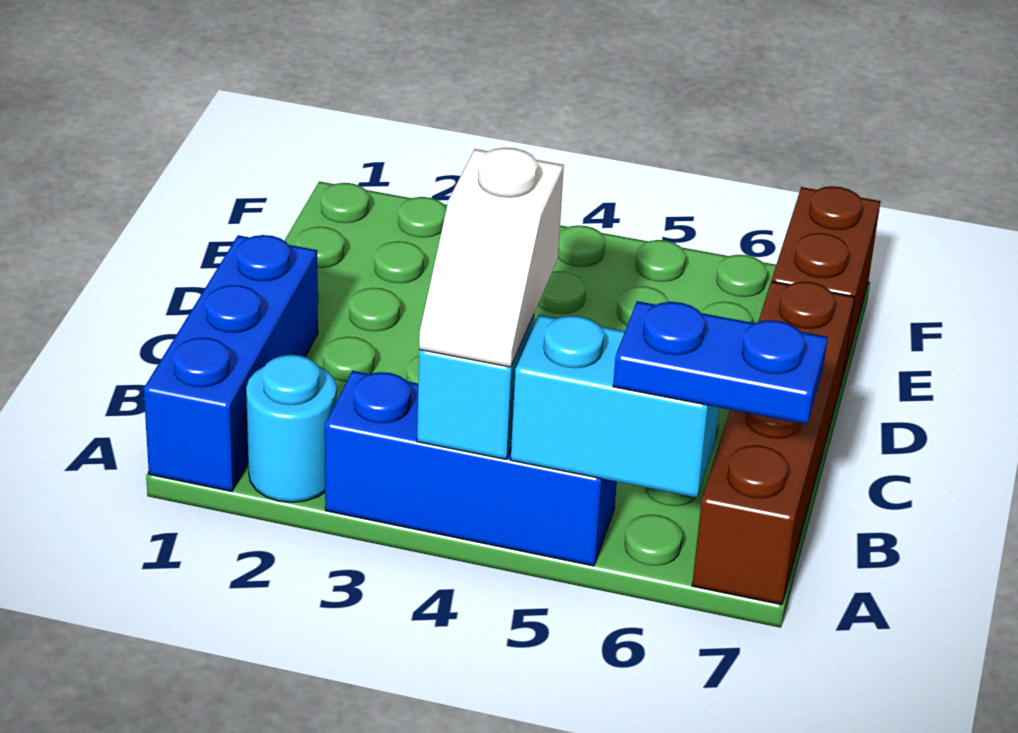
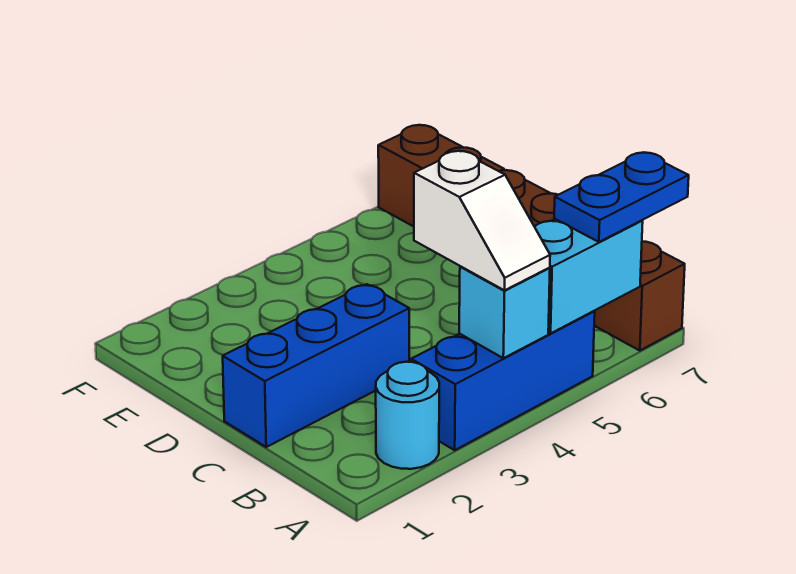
blue brick A1:C1 level 1 -> blue brick C1:C3 level 1

